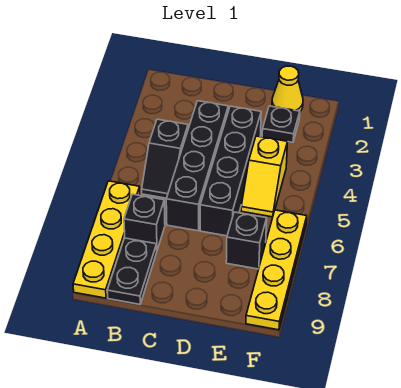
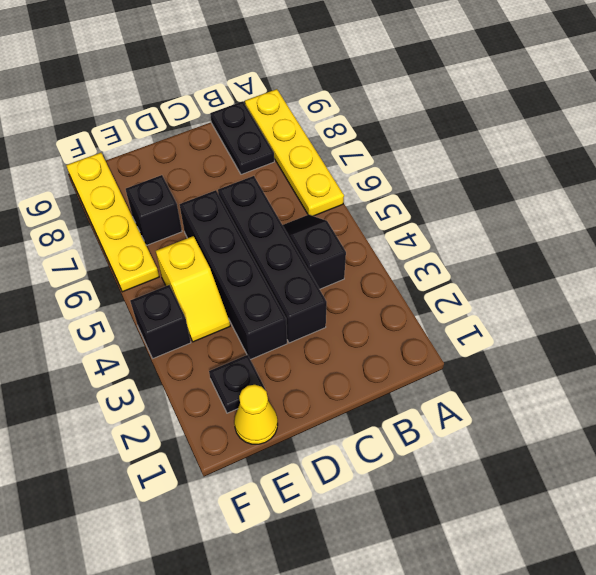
black brick B7 level 1 -> black brick F4 level 1
yellow slope E4:E5 level 1 top 4 -> yellow slope E4:E5 level 1 top 5

